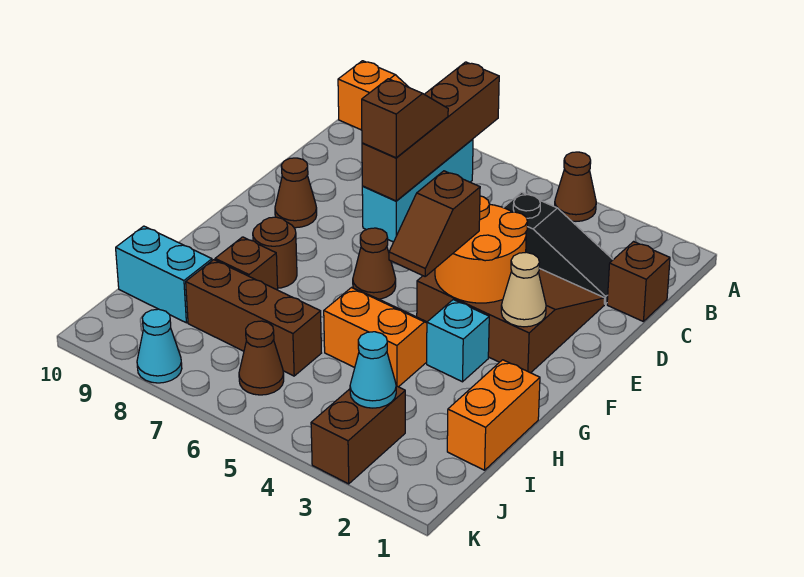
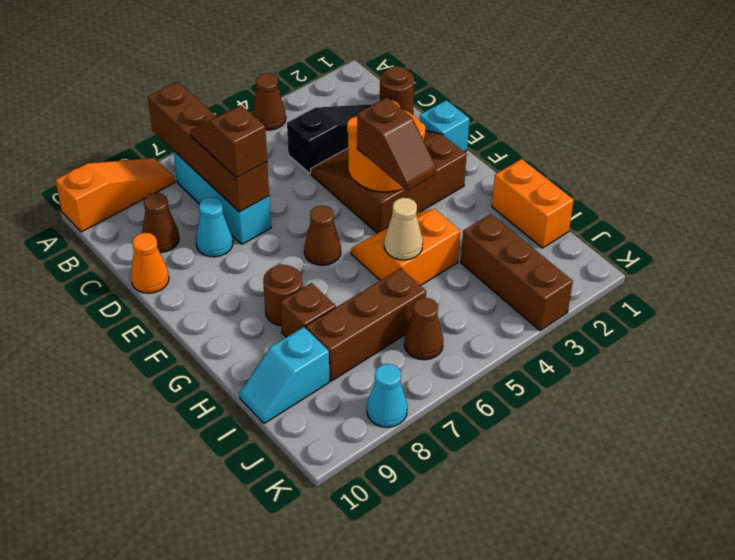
brown brick C1 level 1 -> brown round brick C1 level 1
none -> orange cone D10 level 1
brown cone E9 level 1 -> brown cone C9 level 1
tan cone F2 level 2 -> tan cone H5 level 2
cyan brick G3 level 1 -> cyan brick E1 level 1
cyan brick I9:I10 level 1 -> cyan slope I9:I10 level 1 top 9
brown brick J3:K3 level 1 -> brown brick I3:K3 level 1
cyan cone J3 level 2 -> cyan cone D8 level 1

